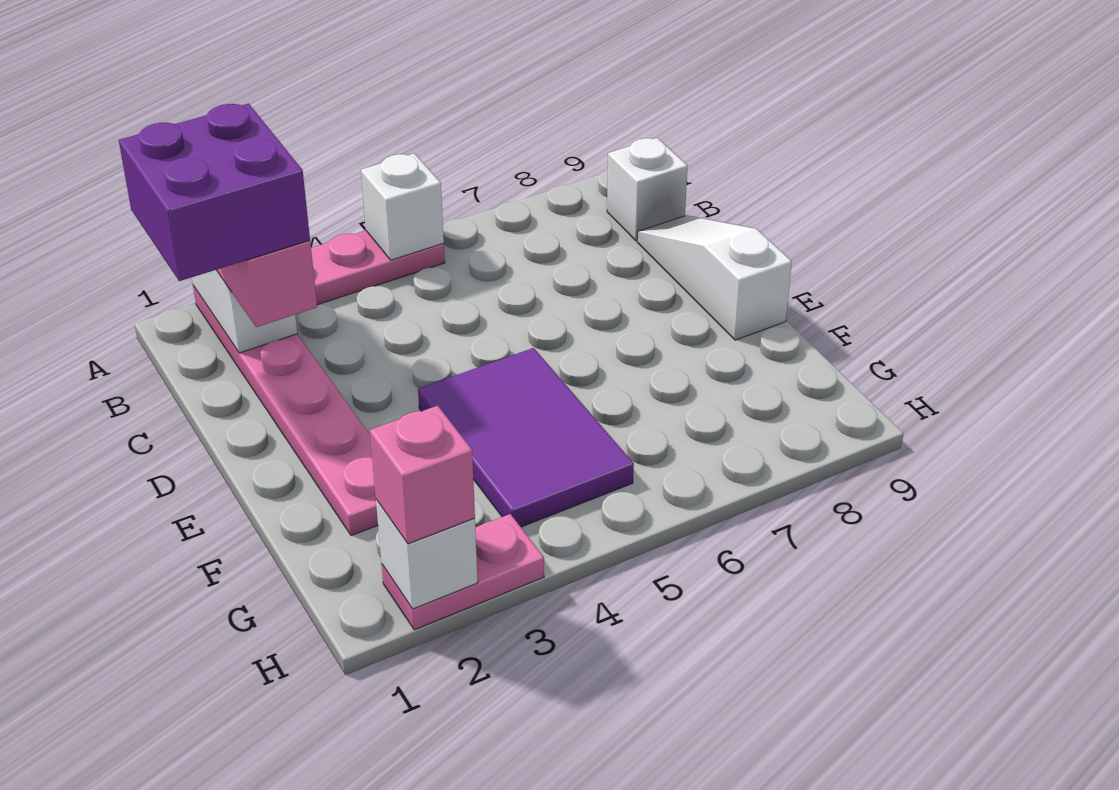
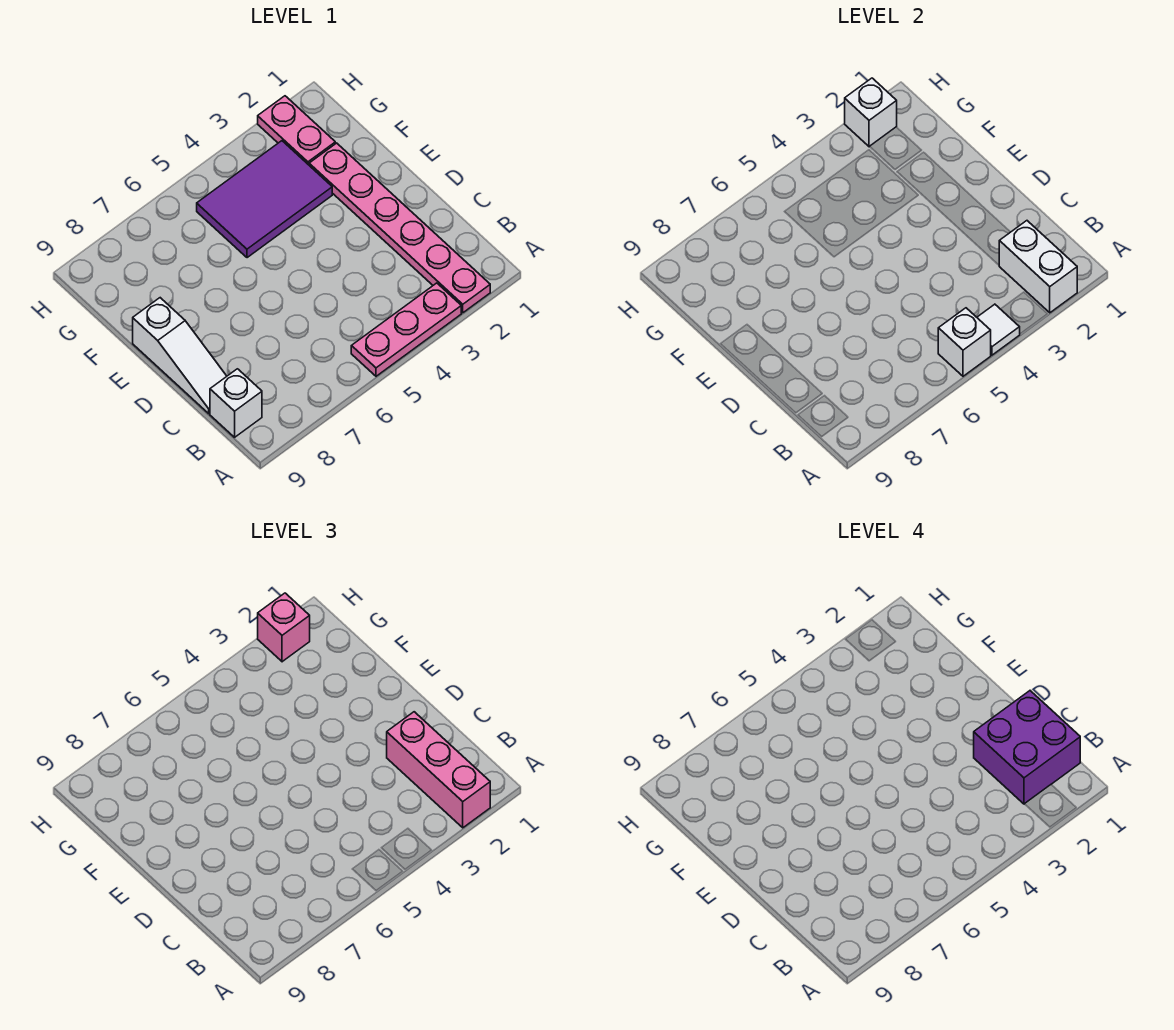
none -> white tile A4 level 2
purple tile E4:G5 level 1 -> purple tile F3:G5 level 1
pink plate H2:H3 level 1 -> pink plate G2:H2 level 1

